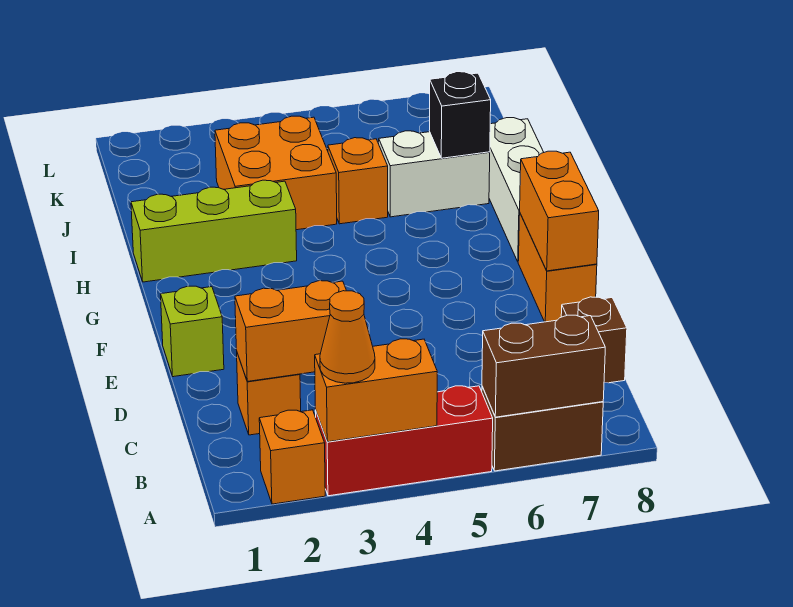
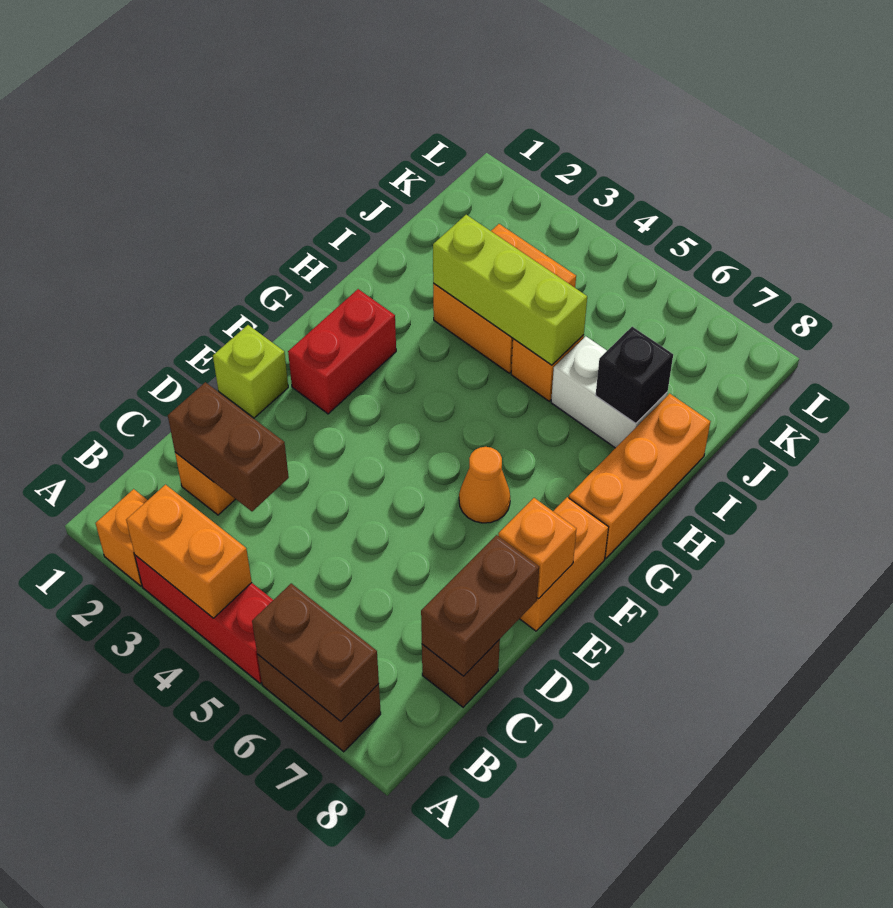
orange cone A3 level 3 -> orange cone F6 level 1
orange brick C2:C3 level 2 -> brown brick C2:C3 level 2
none -> brown brick C8:D8 level 2
orange brick E8:F8 level 2 -> orange brick E8 level 2
none -> red brick F2:G2 level 1
white brick G8:I8 level 1 -> orange brick G8:I8 level 1
lime brick H1:H3 level 1 -> lime brick I3:I5 level 2

